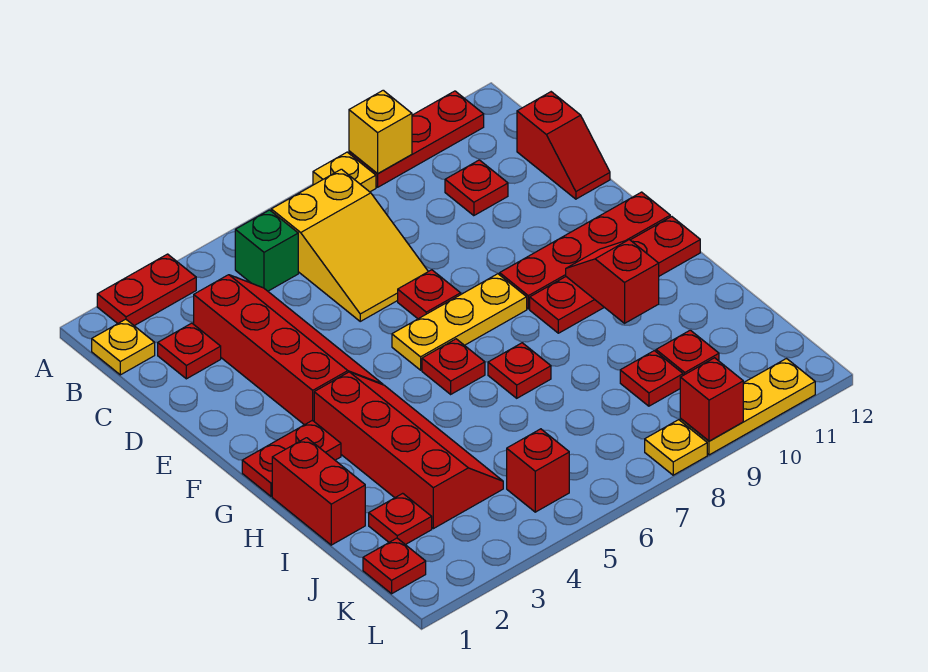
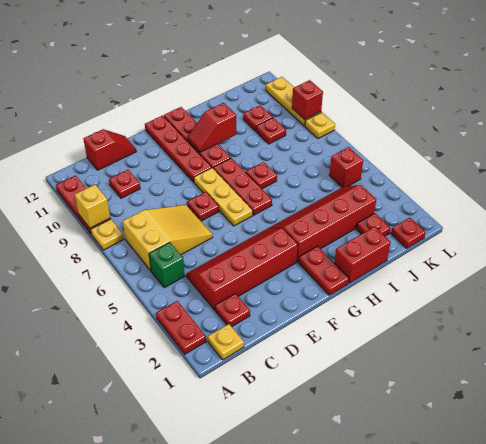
red plate G6 level 1 -> red plate G6:G8 level 1

